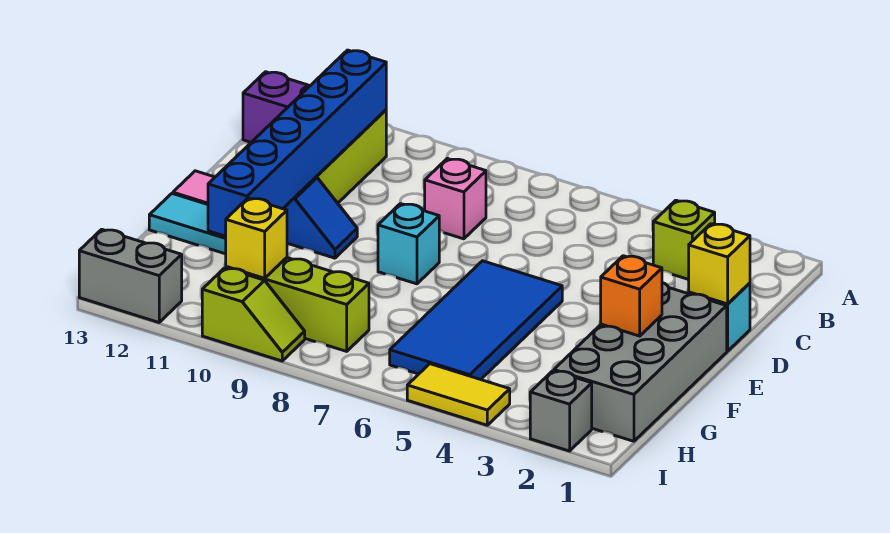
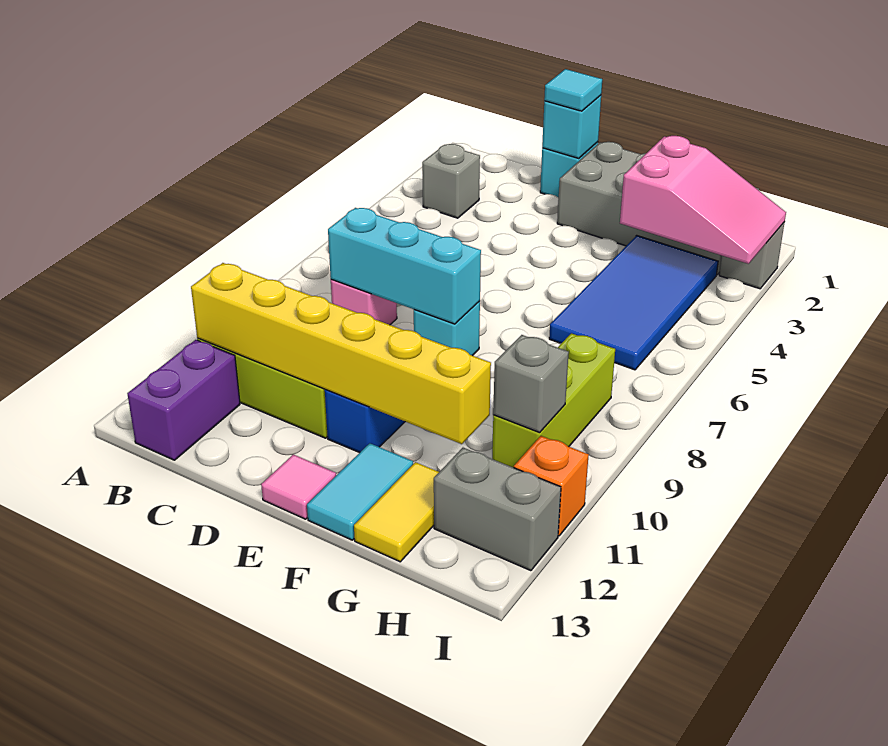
lime brick B3 level 1 -> grey brick B3 level 1
blue brick B11:G11 level 2 -> yellow brick B11:G11 level 2
none -> cyan brick C8:E8 level 2
yellow brick D1 level 2 -> cyan brick D1 level 2
none -> cyan tile D1 level 3
blue tile E5:H6 level 1 -> blue tile G3:H6 level 1
orange brick F2 level 2 -> orange brick I11 level 1
none -> pink slope G2:I3 level 2 top G
yellow brick H10 level 2 -> grey brick H10 level 2
yellow tile I4:I5 level 1 -> yellow tile G12:G13 level 1
lime slope I9:I10 level 1 top 10 -> none
grey brick I12:I13 level 1 -> grey brick H12:I12 level 1

